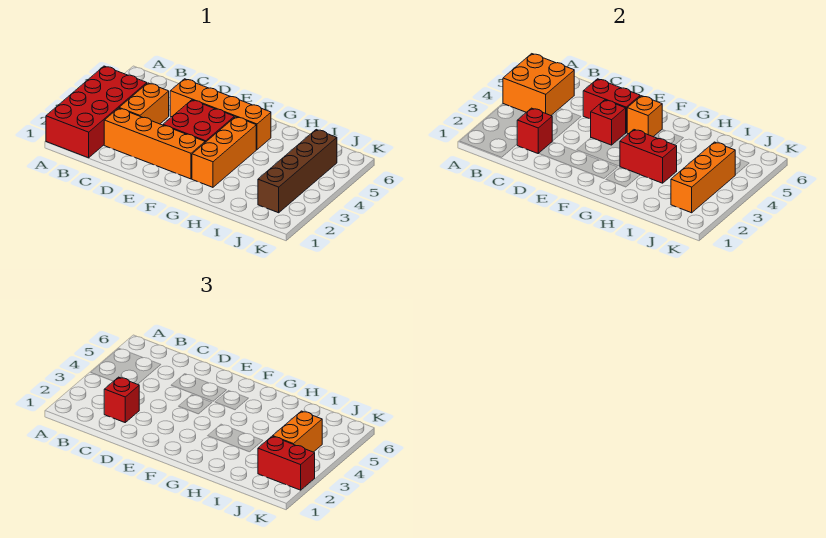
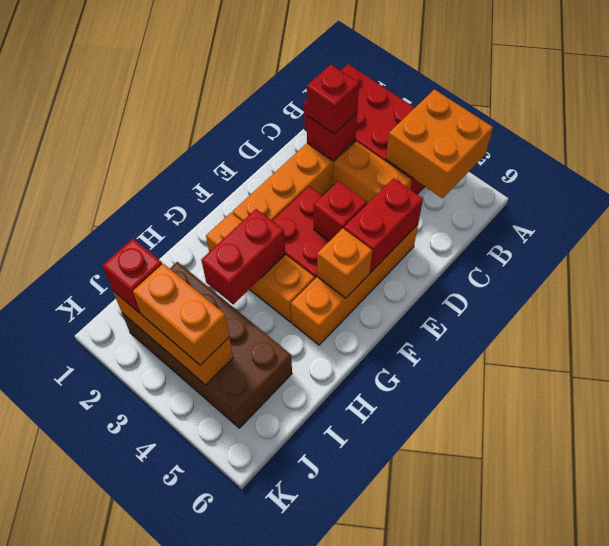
brown brick J2:J5 level 1 -> brown brick I2:J5 level 1
red brick J2:K2 level 3 -> red brick J2 level 3

